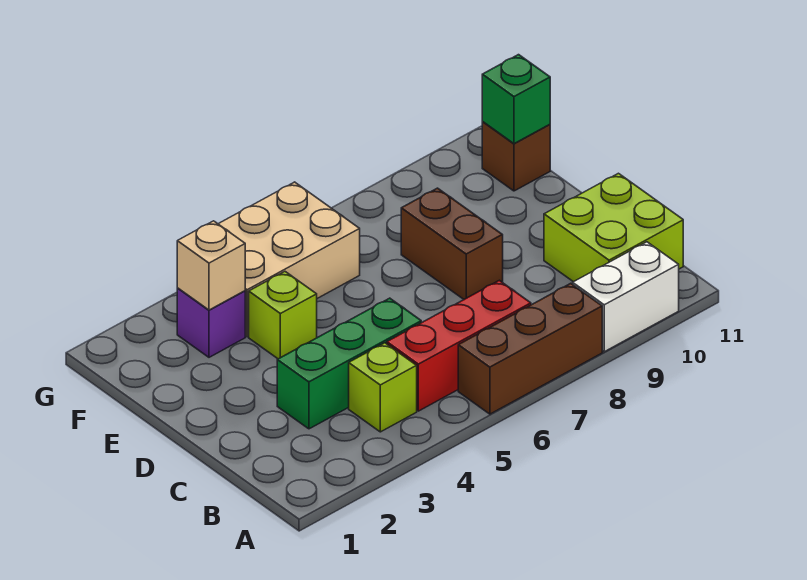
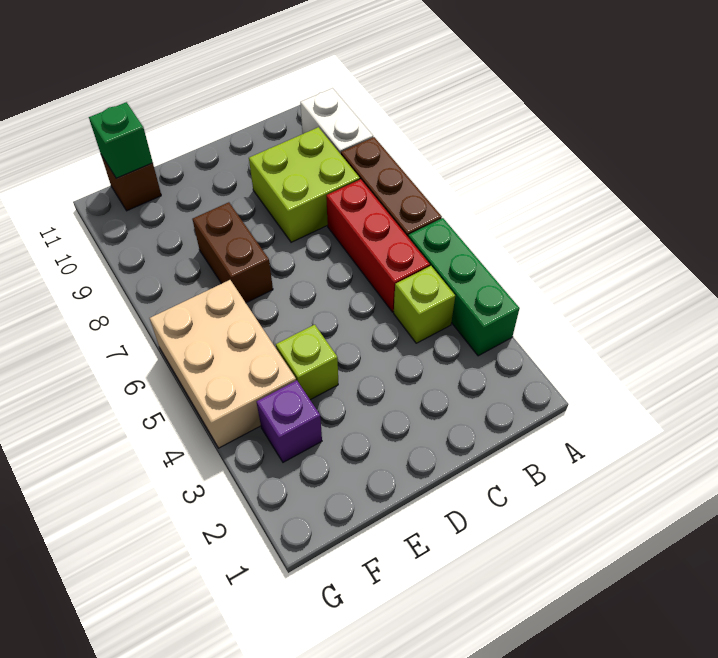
lime brick B10:C11 level 1 -> lime brick B8:C9 level 1
green brick C3:C5 level 1 -> green brick A3:A5 level 1
brown brick D8:E8 level 1 -> brown brick E7:E8 level 1
tan brick F3 level 2 -> none

